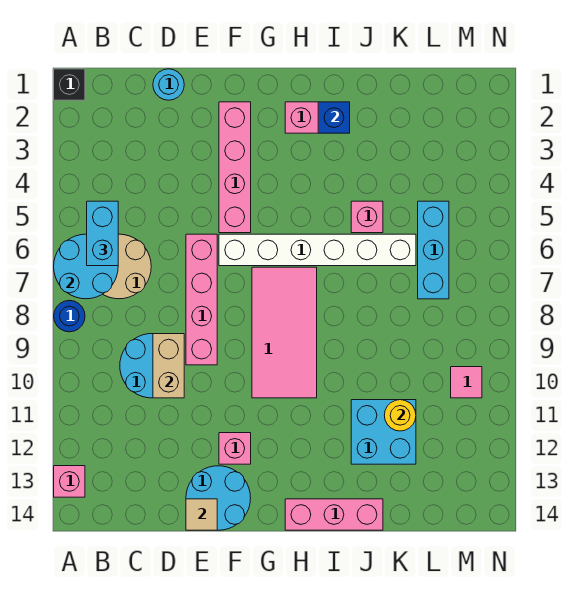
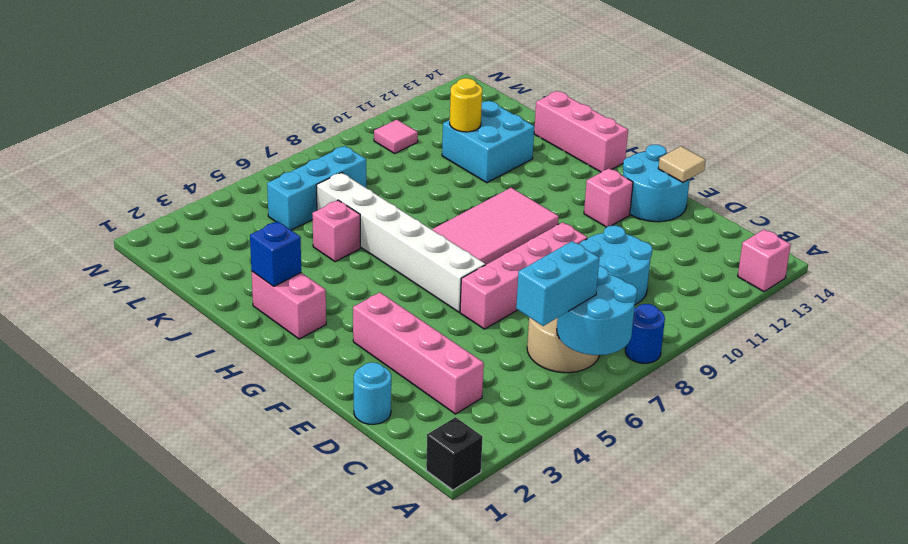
tan brick D9:D10 level 2 -> none
pink brick F2:F5 level 1 -> pink brick C3:F3 level 1

